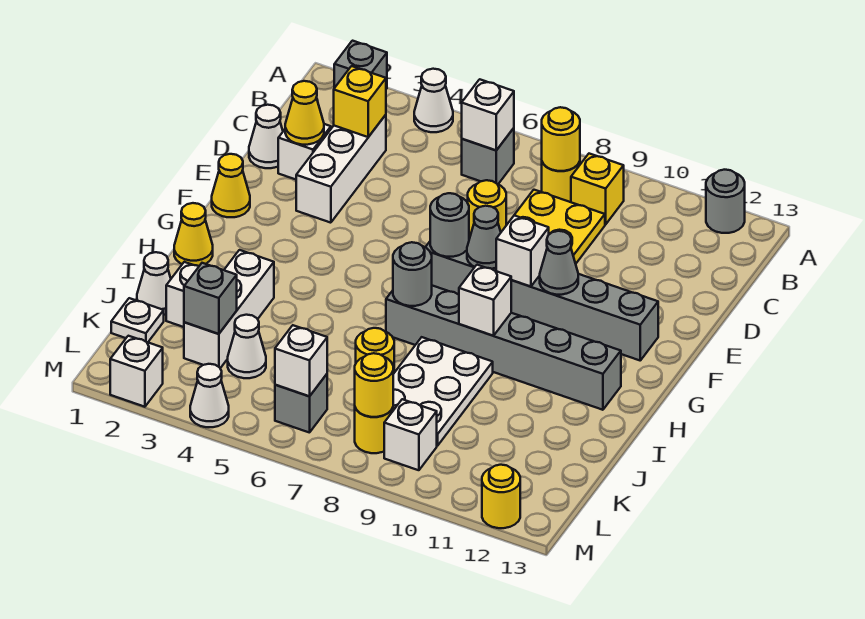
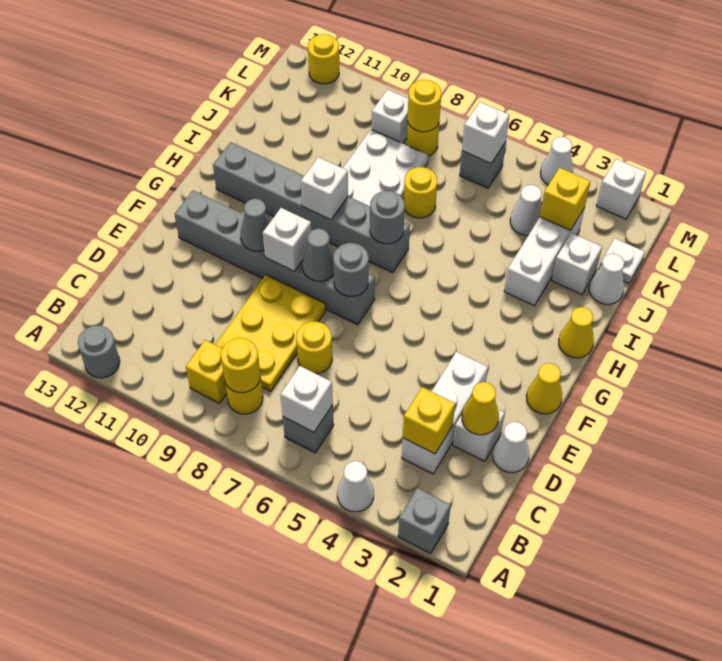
grey brick K3 level 2 -> yellow brick K3 level 2

